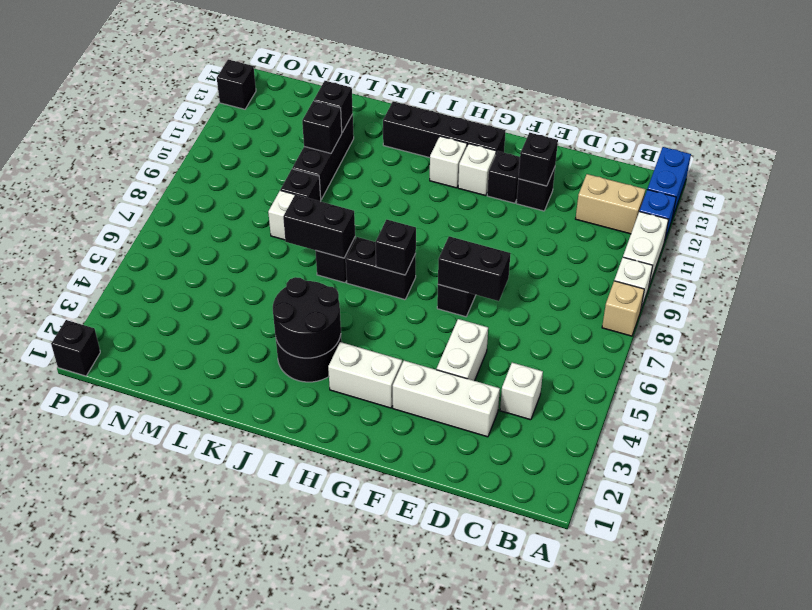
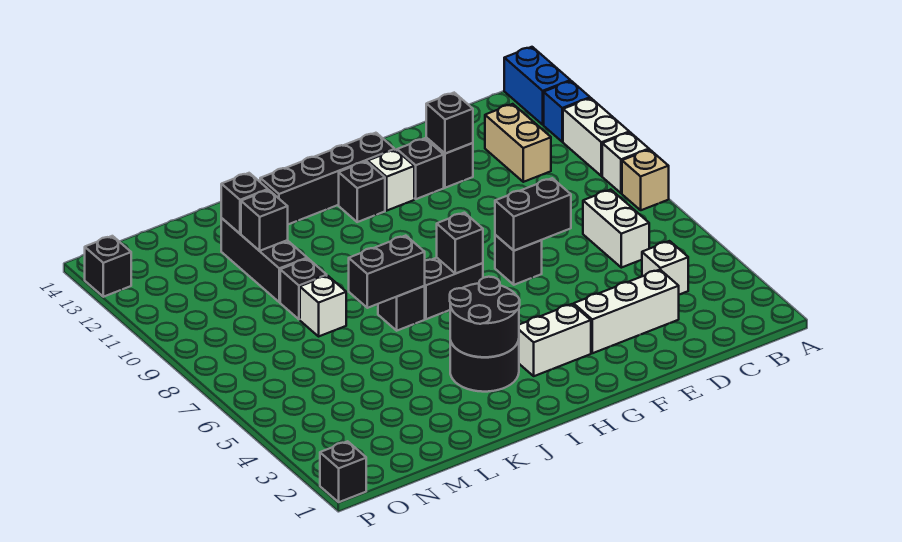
tan brick B12:C12 level 1 -> tan brick C11:C12 level 1
white brick E4:E5 level 1 -> white brick C6:C7 level 1
white brick H12 level 1 -> black brick H12 level 1

